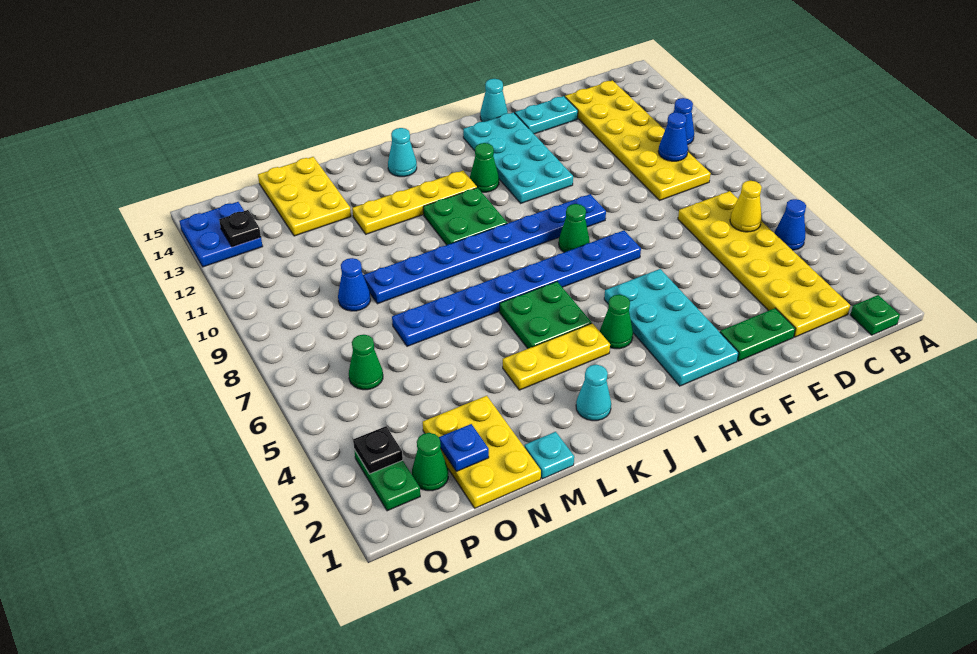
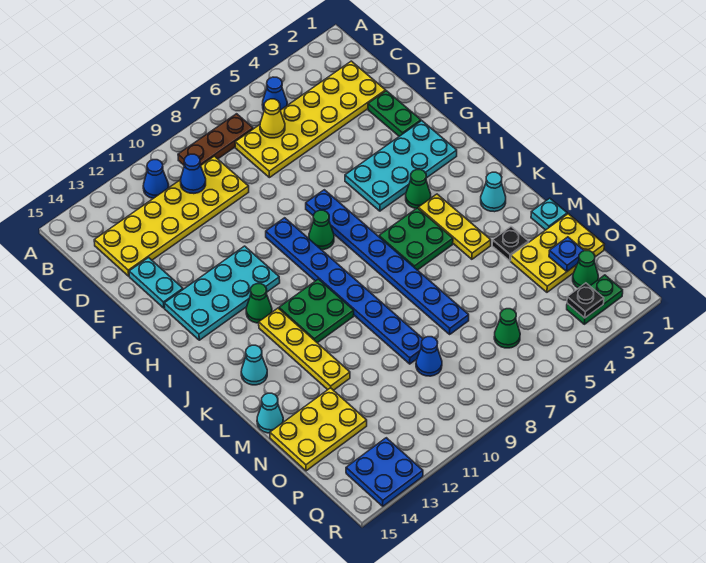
green plate B1 level 1 -> none
none -> brown plate B7:B9 level 1
cyan cone G15 level 1 -> cyan cone M15 level 1
black plate Q13 level 2 -> black plate M3 level 1

